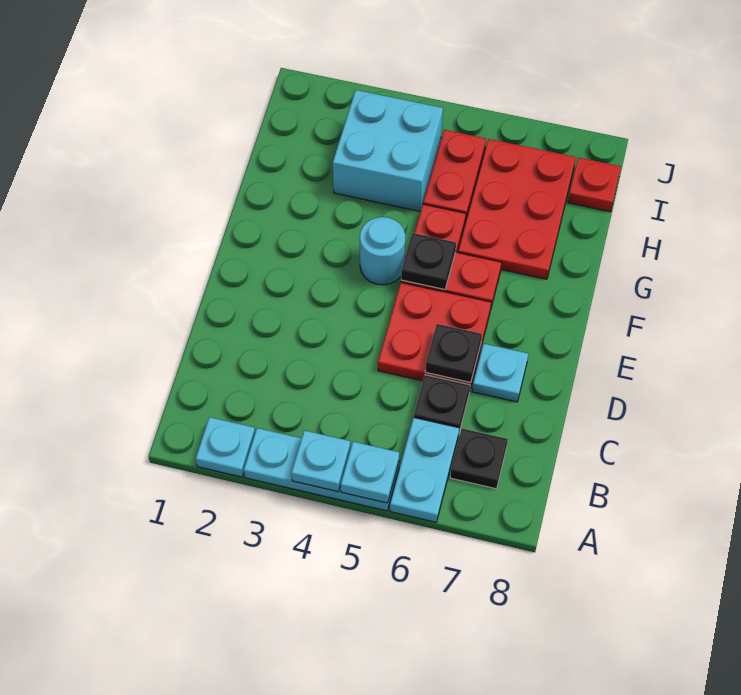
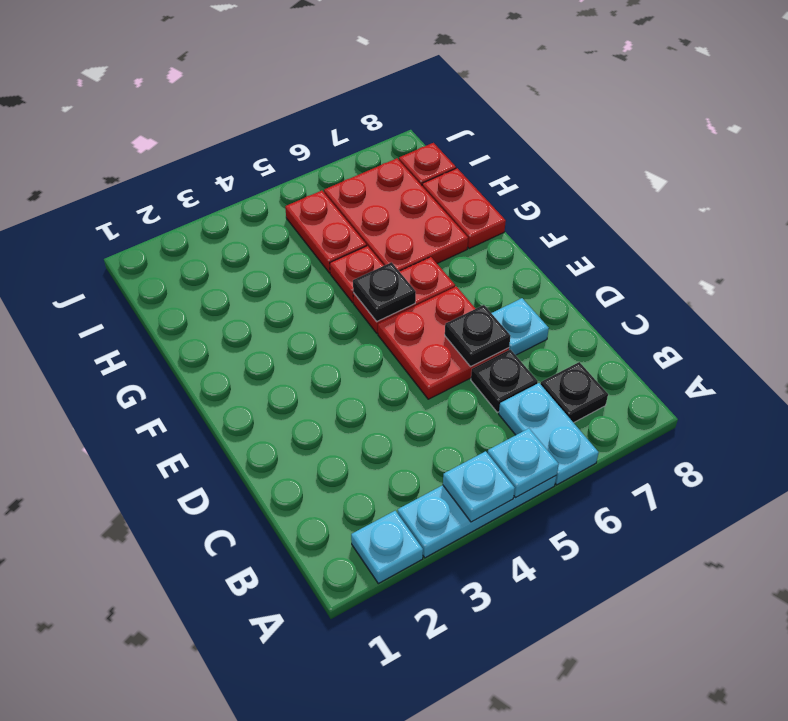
cyan round brick F4 level 1 -> none
none -> red plate G8:H8 level 1
cyan brick H3:I4 level 1 -> none

